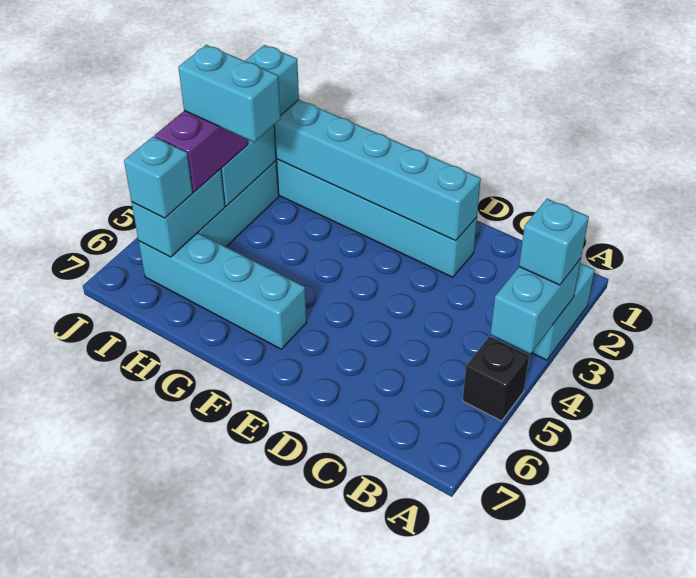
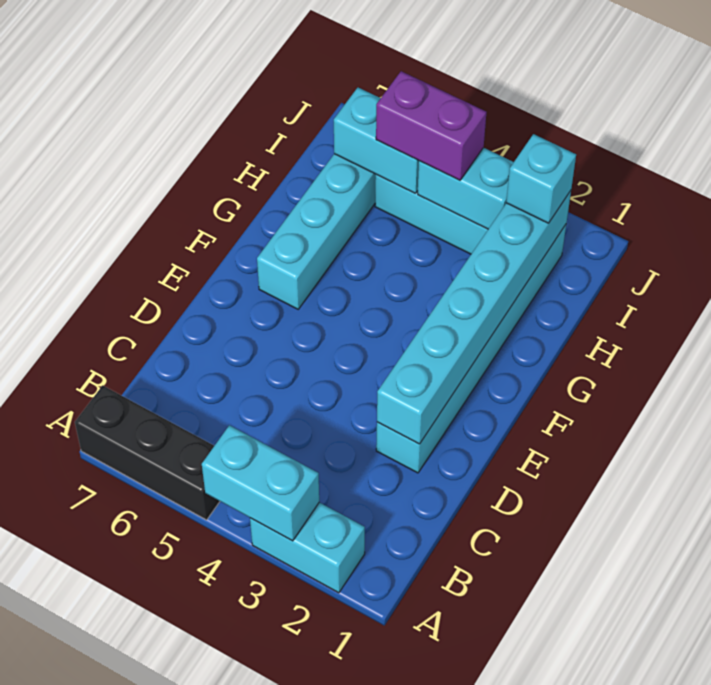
cyan brick A3 level 3 -> none
black brick A5 level 1 -> black brick A5:A7 level 1
cyan brick H4:I4 level 4 -> none
cyan brick I6 level 3 -> none

